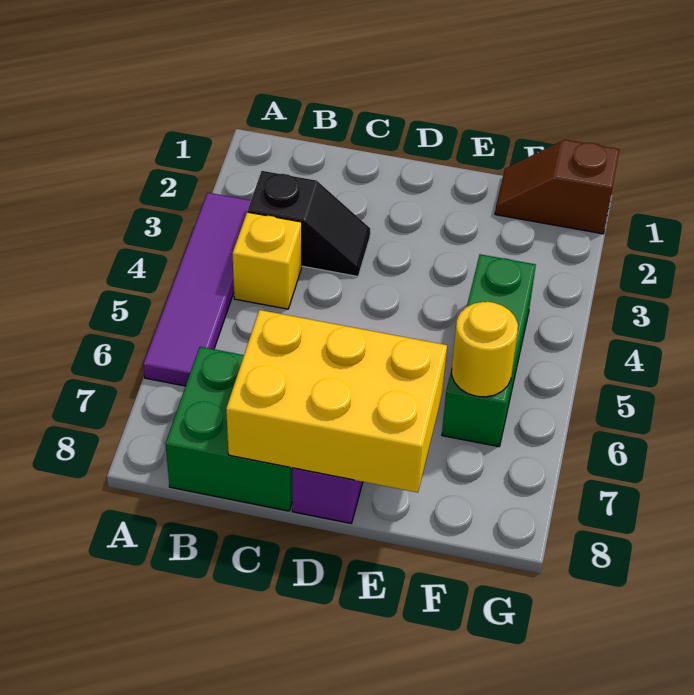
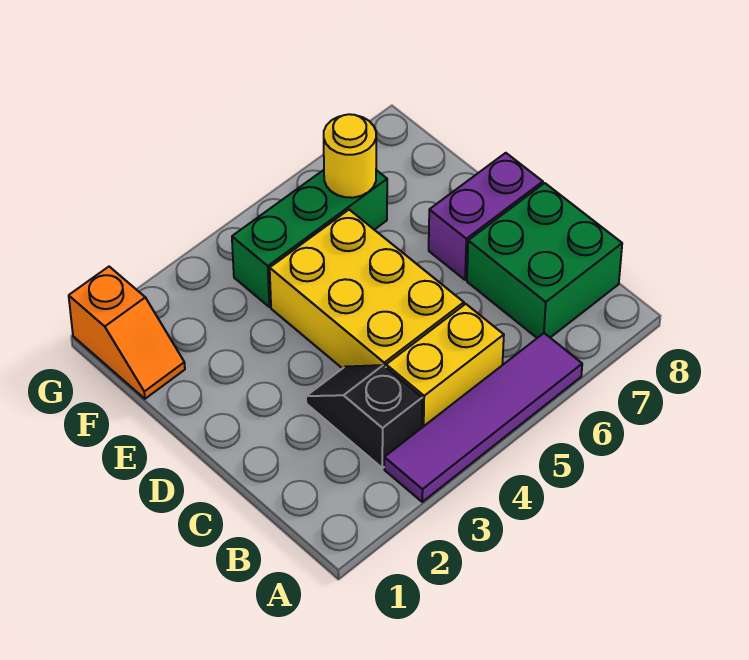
yellow brick B4 level 1 -> yellow brick B4:B5 level 1
yellow brick C7:E8 level 2 -> yellow brick C4:E5 level 1
brown slope F1:G1 level 1 top G -> orange slope F1:G1 level 1 top G

